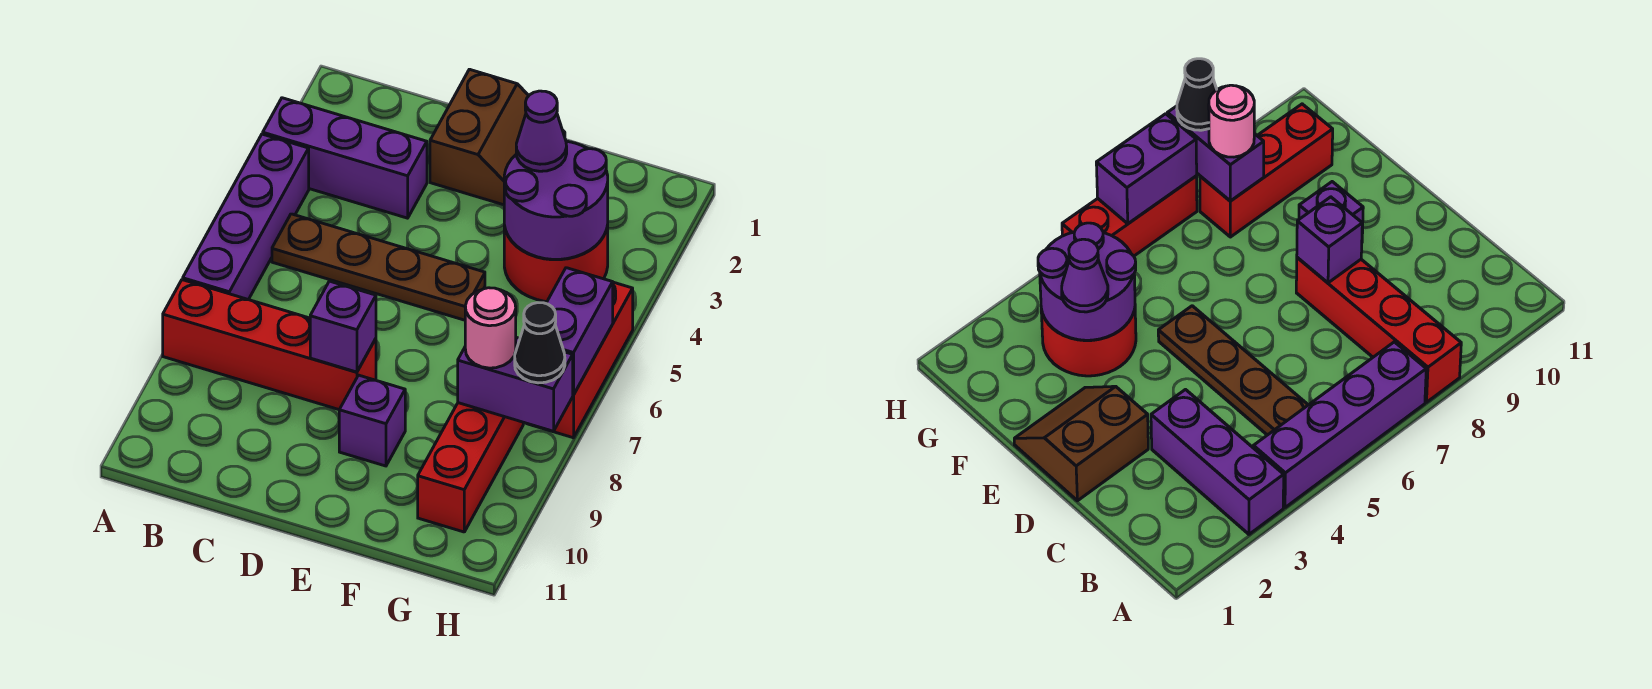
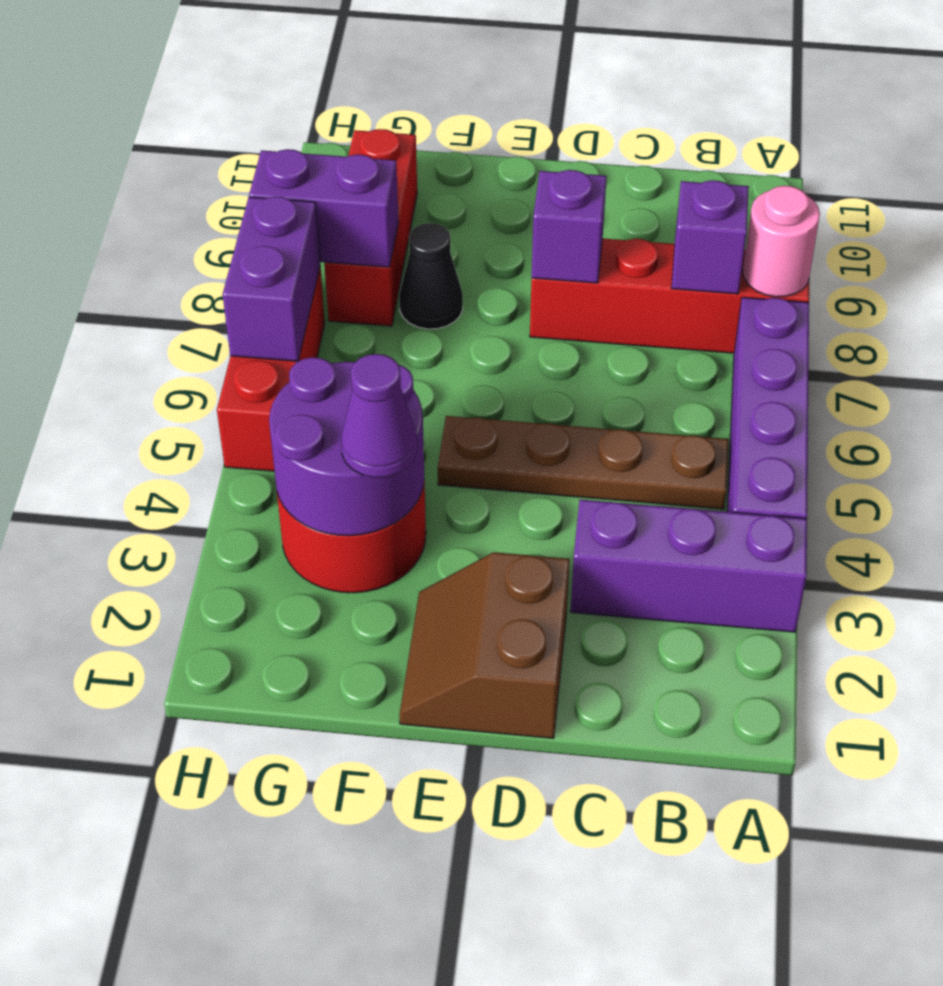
purple brick E9 level 1 -> purple brick B8 level 2
pink round brick G8 level 3 -> pink round brick A8 level 2
black cone H8 level 3 -> black cone F8 level 1

